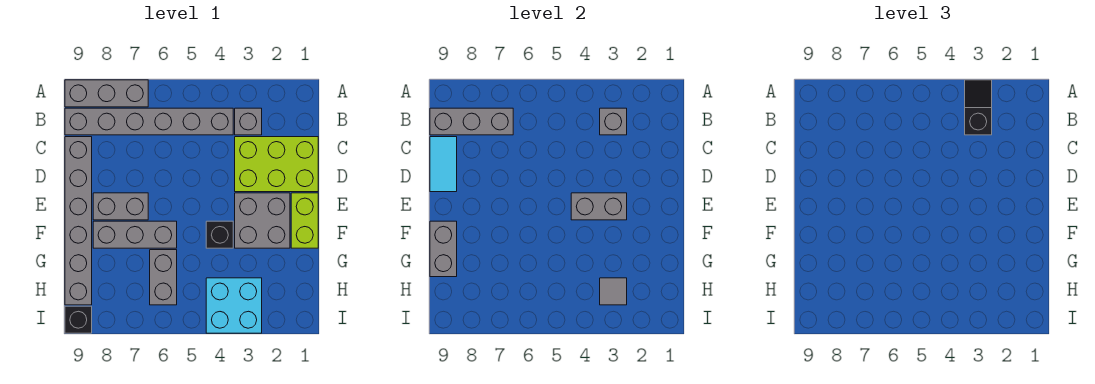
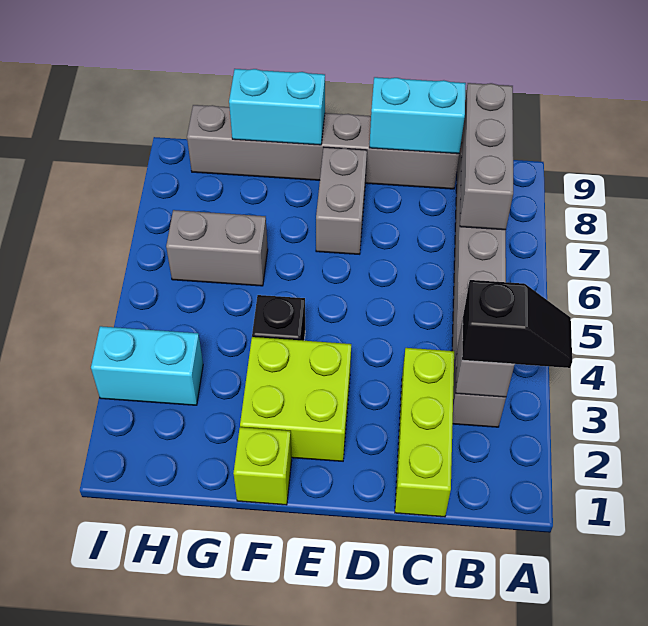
grey brick A7:A9 level 1 -> none
lime brick C1:D3 level 1 -> lime brick C1:C3 level 1
cyan tile C9:D9 level 2 -> cyan brick C9:D9 level 2
lime brick E1:F1 level 1 -> lime brick F1 level 1
grey brick E2:F3 level 1 -> lime brick E2:F3 level 1
grey brick E3:E4 level 2 -> none
grey brick F6:F8 level 1 -> none
grey brick F9:G9 level 2 -> cyan brick F9:G9 level 2
cyan brick H3:I4 level 1 -> cyan brick H3:I3 level 1
grey tile H3 level 2 -> none
black brick I9 level 1 -> none

